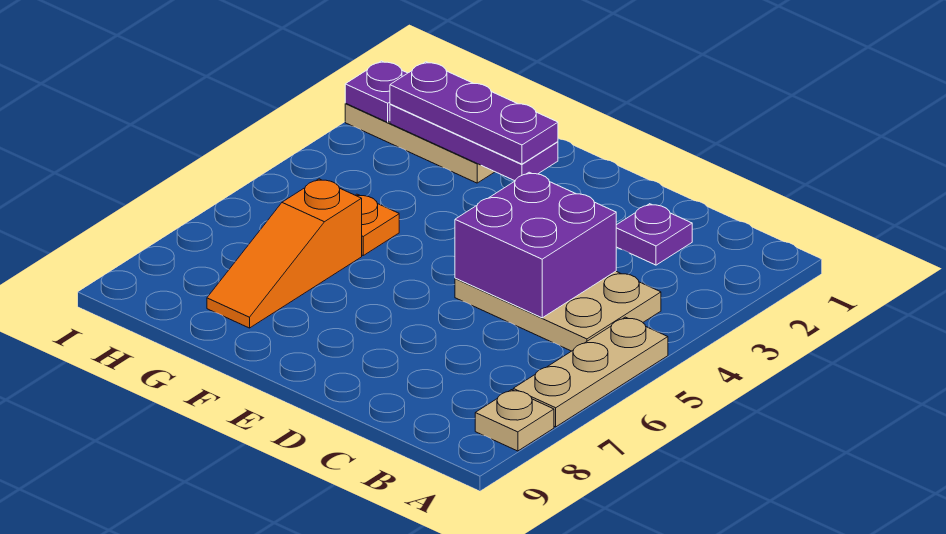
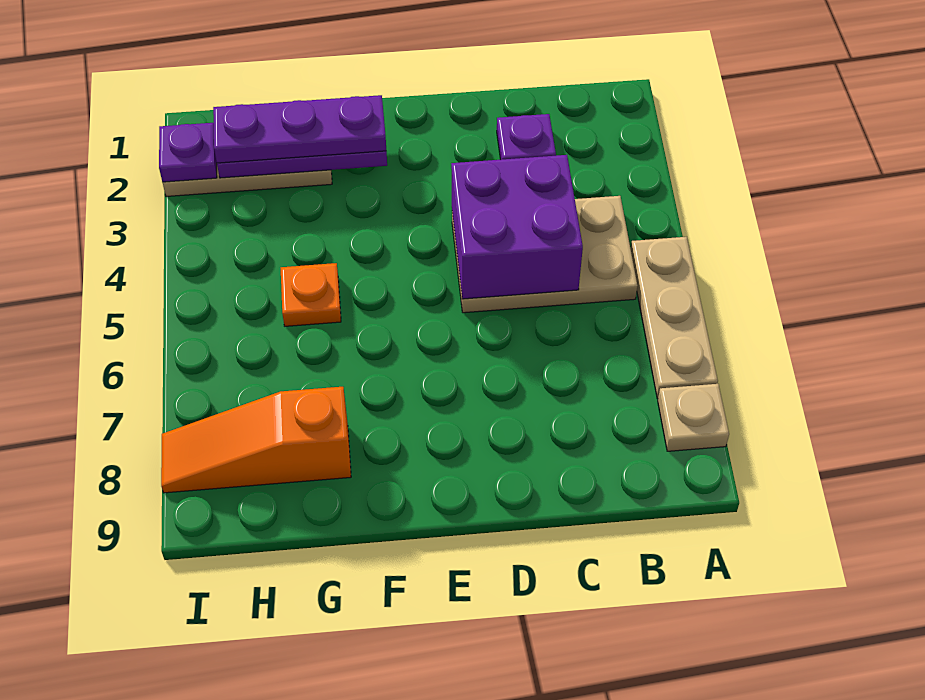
orange slope G6:G8 level 1 top 6 -> orange slope G8:I8 level 1 top G

